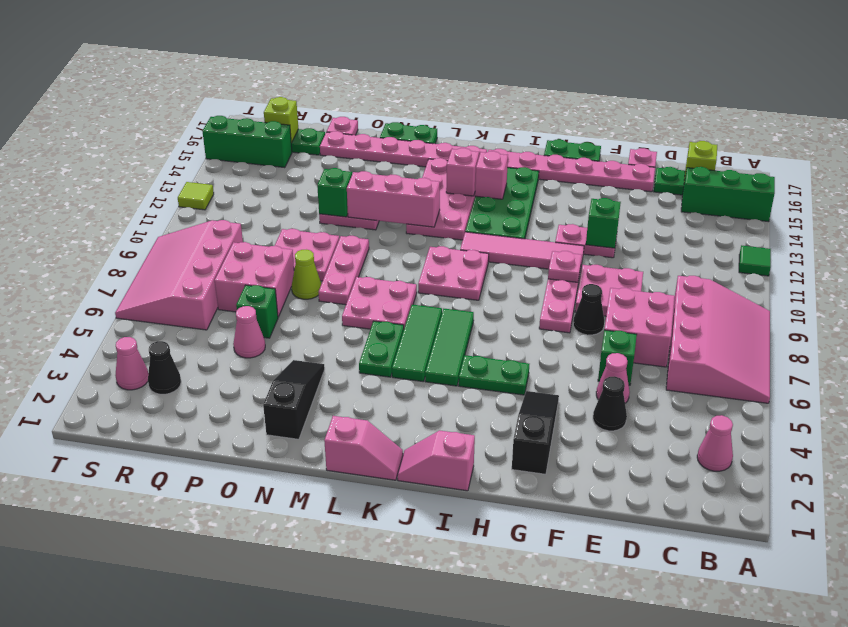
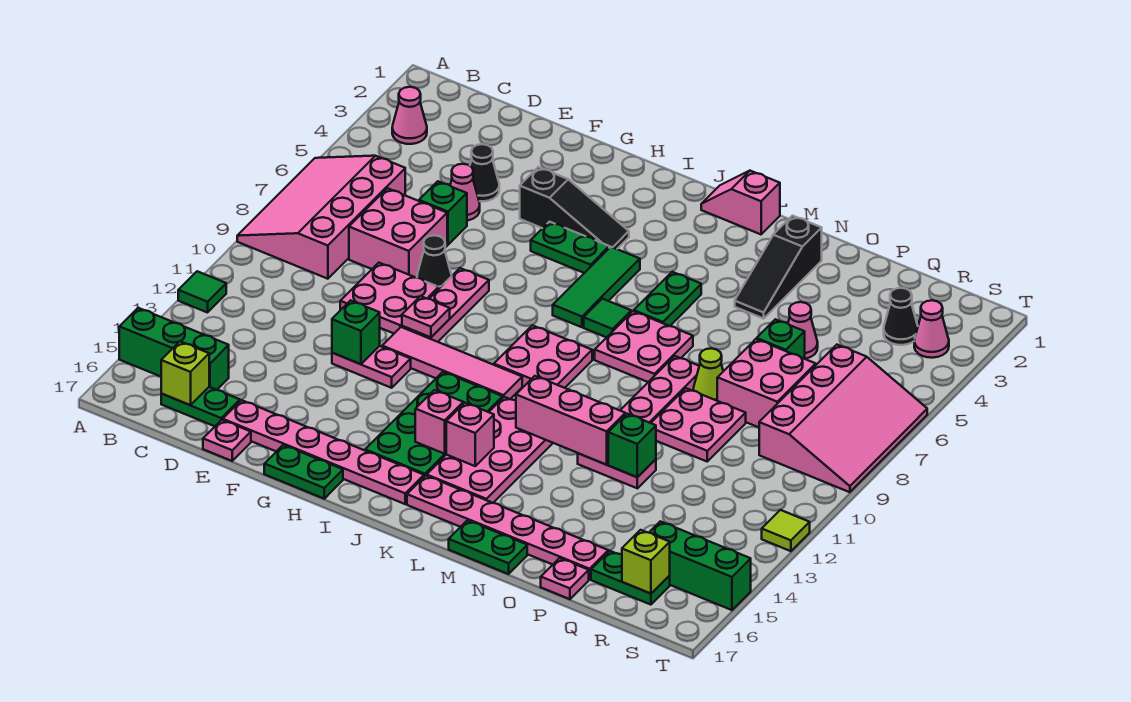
black slope G2:G4 level 1 top 2 -> black slope G4:I4 level 1 top G
pink slope I1:J1 level 1 top I -> none
green tile K5:K7 level 1 -> green tile K7 level 1

